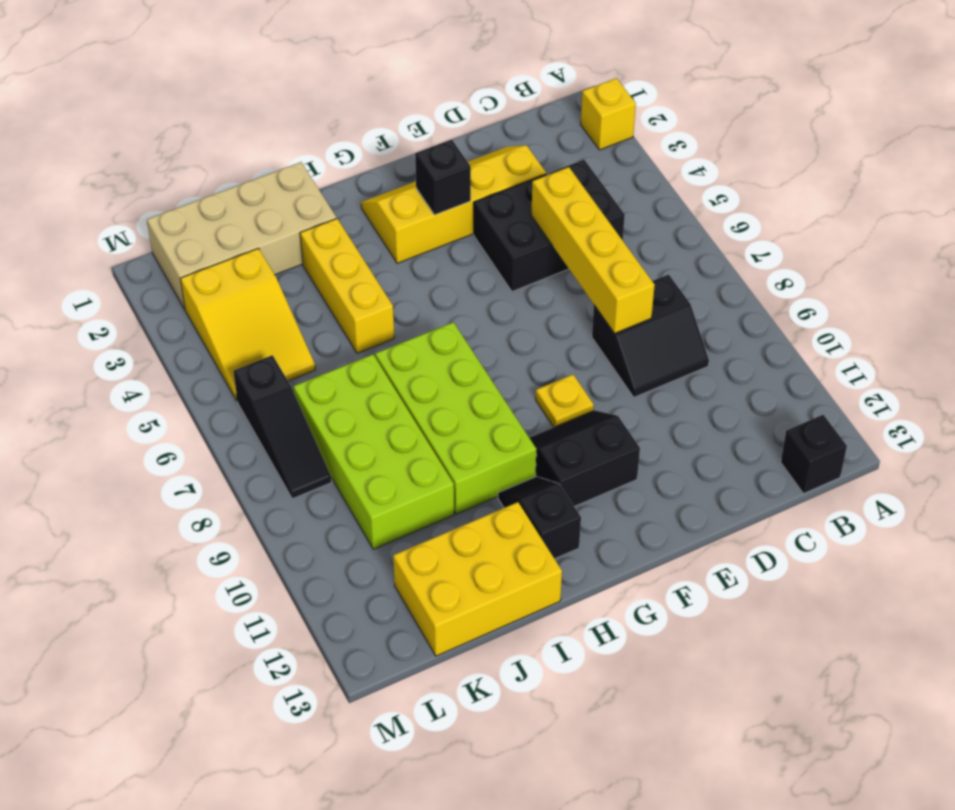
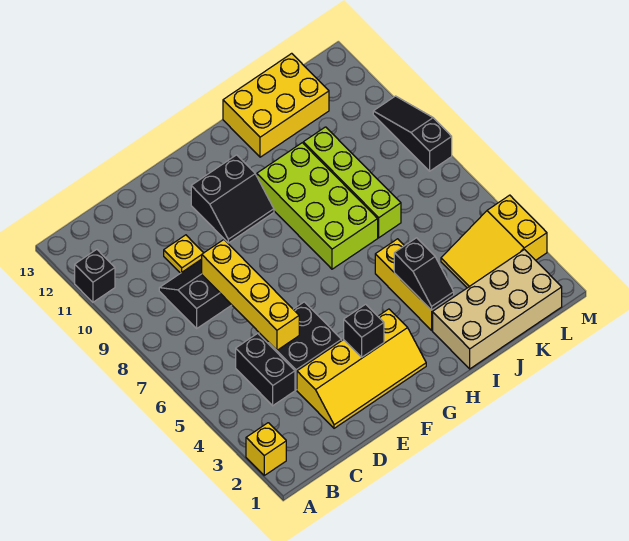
black brick B13 level 1 -> black brick A11 level 1
yellow plate F9 level 1 -> yellow plate D10 level 1
black slope H11:H12 level 1 top 12 -> black slope I3:I4 level 2 top 4
lime brick J7:K10 level 1 -> lime brick J7:J10 level 1
yellow slope K3:L5 level 1 top 3 -> yellow slope K3:M4 level 1 top M
black slope L6:L8 level 1 top 6 -> black slope M8:M10 level 1 top 8

